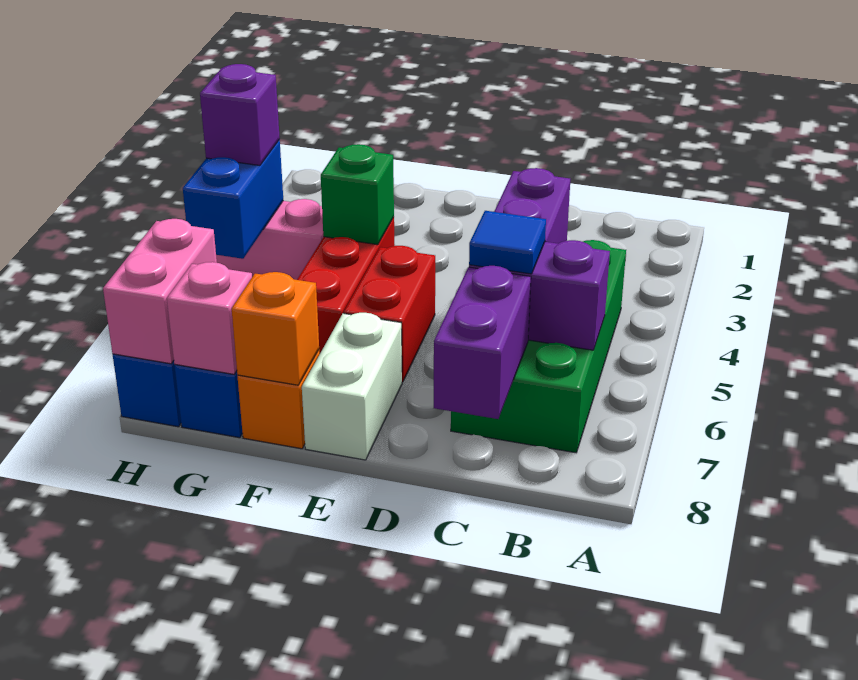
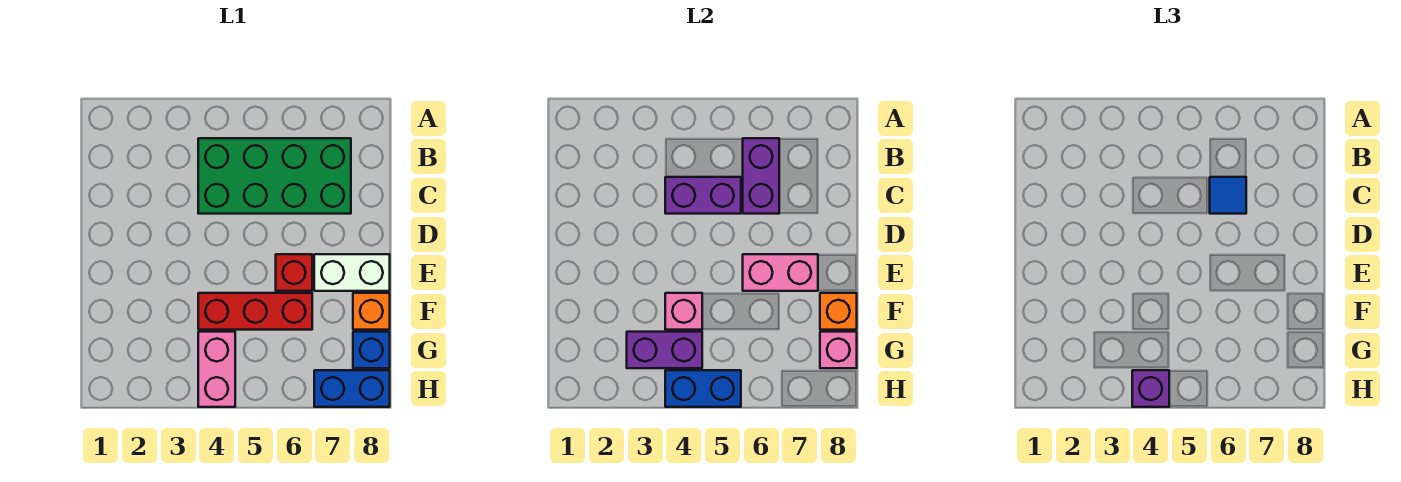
purple brick C7:C8 level 2 -> purple brick G3:G4 level 2
red brick E5:E6 level 1 -> red brick E6 level 1
green brick F4 level 2 -> pink brick F4 level 2
pink brick H7:H8 level 2 -> pink brick E6:E7 level 2

